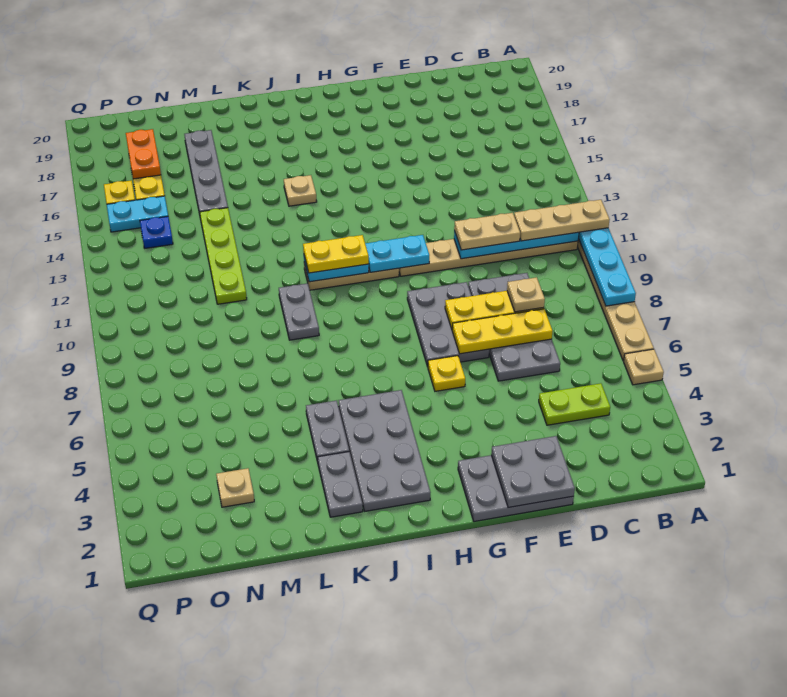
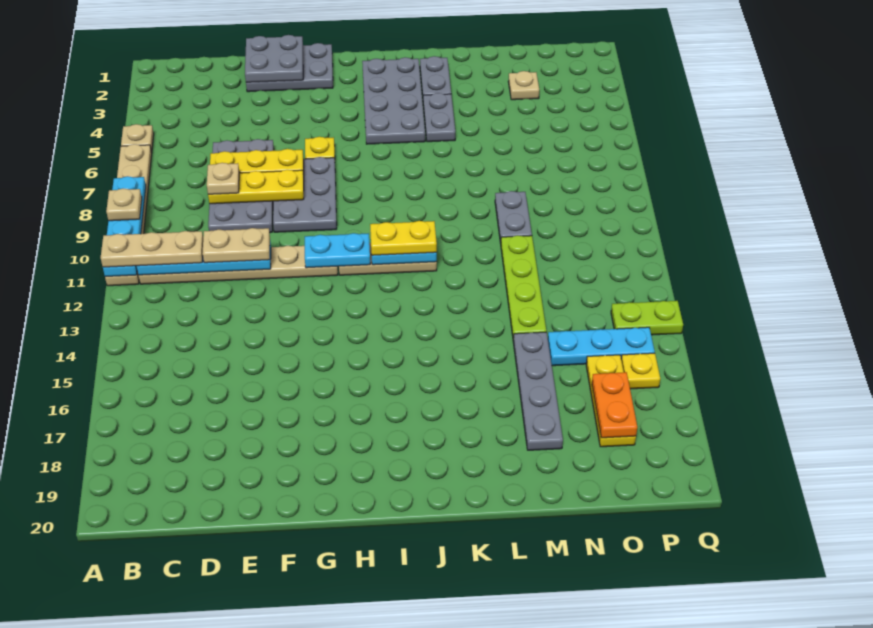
lime plate C4:D4 level 1 -> lime plate P14:Q14 level 1
tan plate J15 level 1 -> tan plate A9 level 3
grey plate K9:K10 level 1 -> grey plate M9:M10 level 1
blue plate O14 level 1 -> none
cyan plate O15:P15 level 1 -> cyan plate N15:P15 level 1

